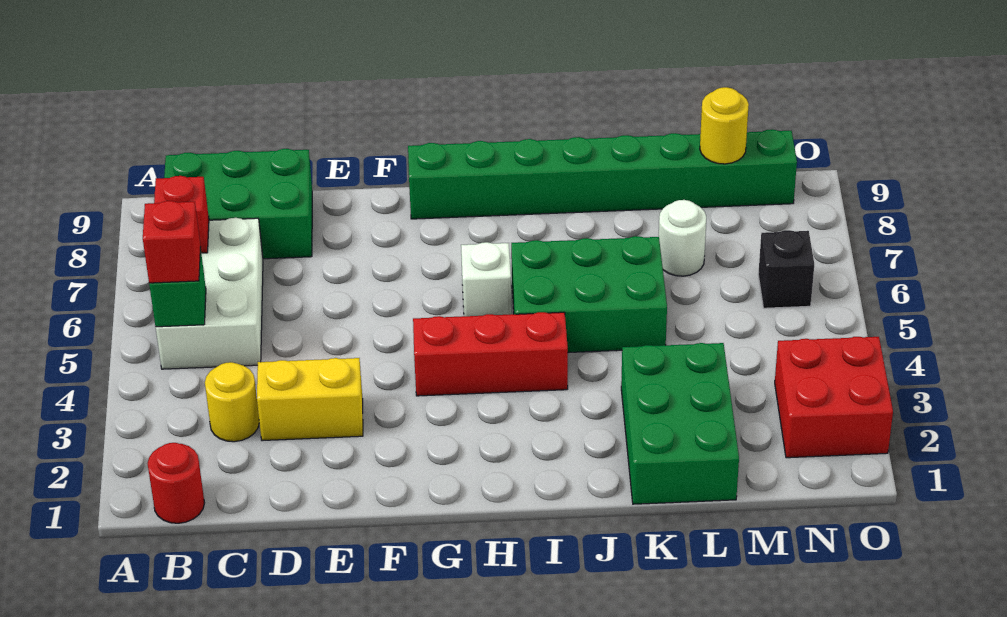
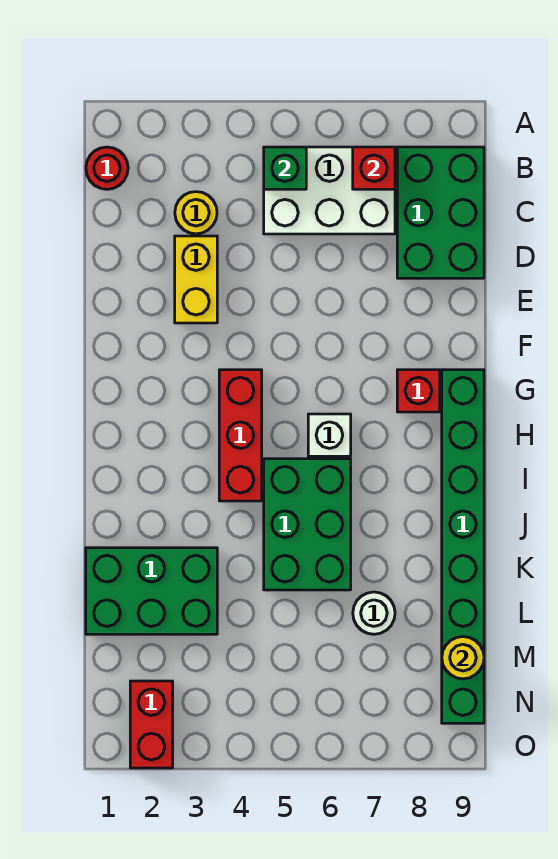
red brick B5 level 3 -> red brick G8 level 1
red brick N2:O3 level 1 -> red brick N2:O2 level 1
black brick N6 level 1 -> none

